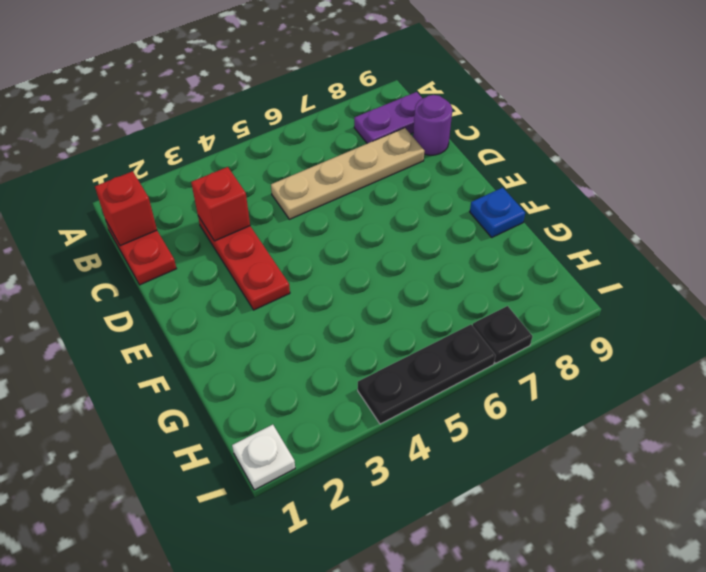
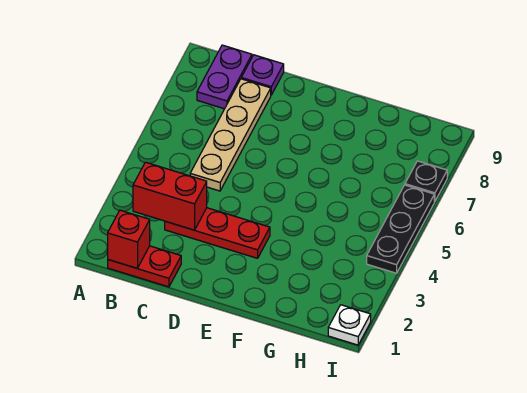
red brick C3 level 2 -> red brick B3:C3 level 2
purple round brick C9 level 1 -> purple plate C9 level 1
blue plate F9 level 1 -> none

